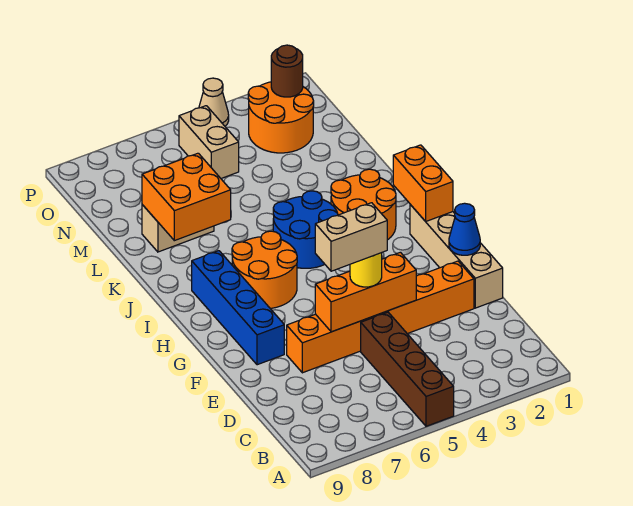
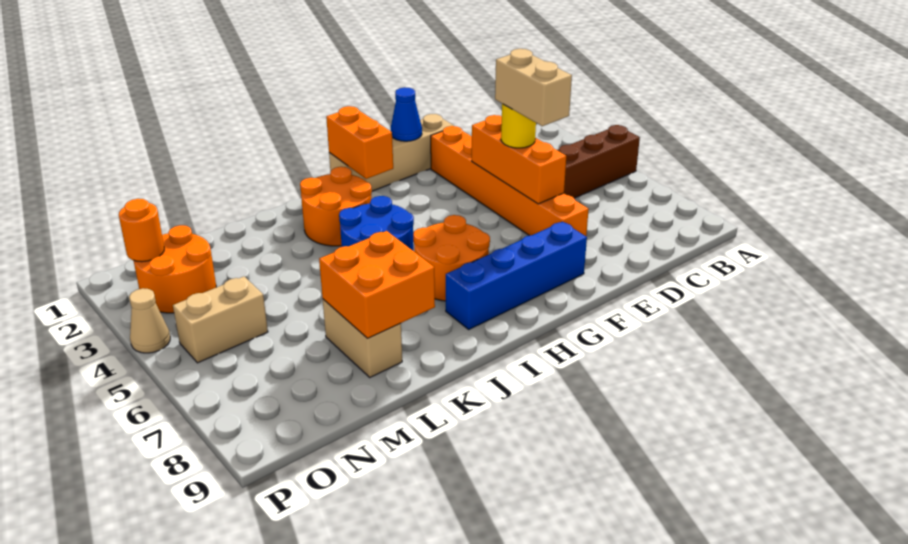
orange brick H1:I1 level 2 -> orange brick H1:H2 level 2
brown round brick O2 level 2 -> orange round brick O2 level 2

